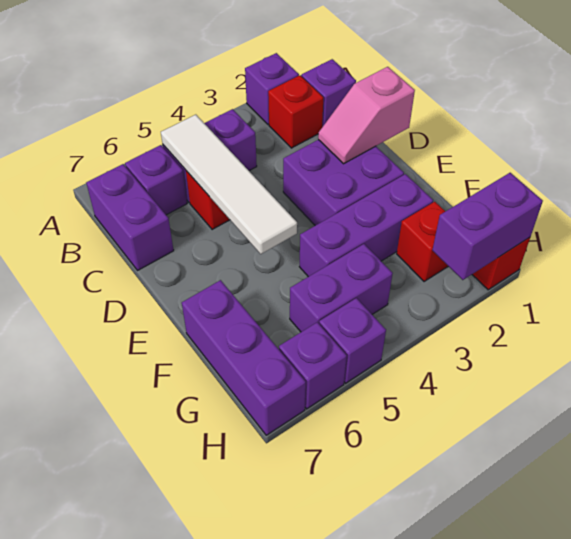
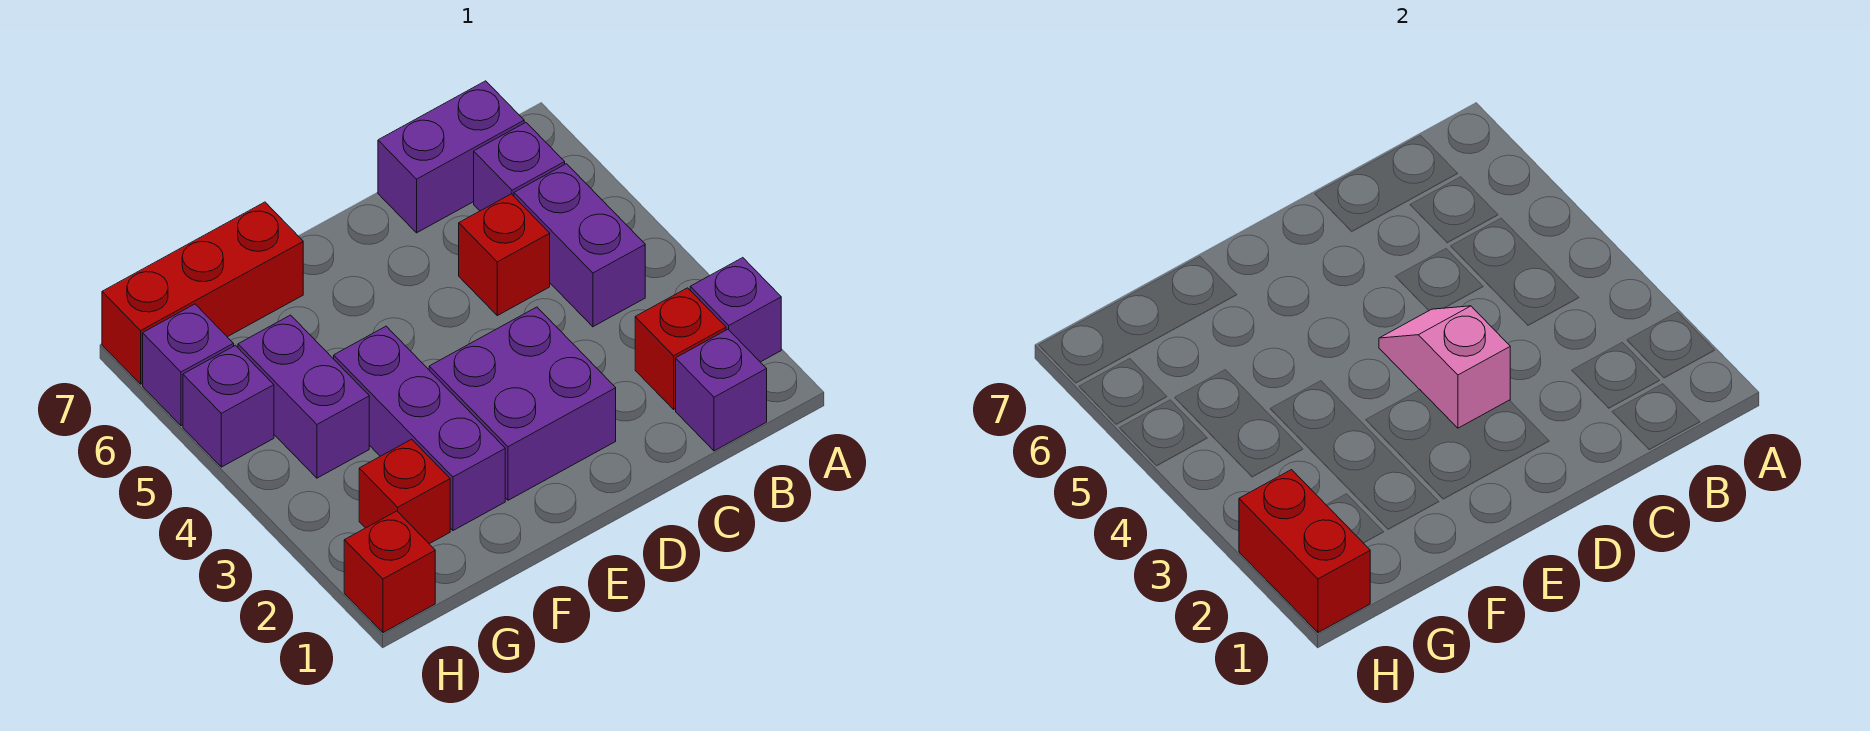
white tile B5:E5 level 2 -> none
pink slope D1:D2 level 2 top 1 -> pink slope D3:D4 level 2 top 3
purple brick F7:H7 level 1 -> red brick F7:H7 level 1
purple brick H1:H2 level 2 -> red brick H1:H2 level 2

